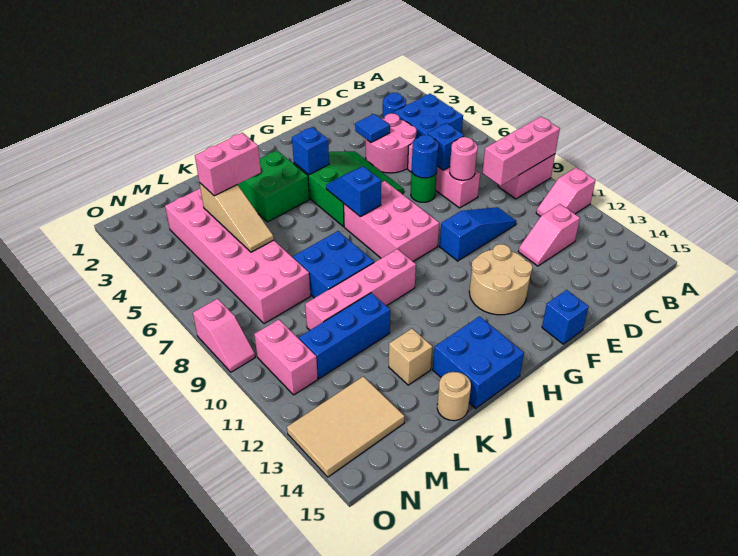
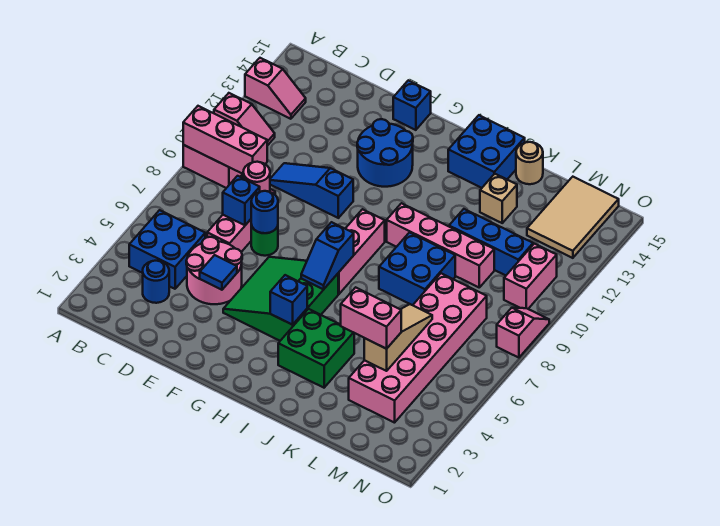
pink slope C12:D12 level 1 top C -> pink slope A13:B13 level 1 top A
tan round brick F12:G13 level 1 -> blue round brick F12:G13 level 1
pink brick G7:H9 level 1 -> pink brick H7:H9 level 1
tan tile M13:O14 level 1 -> tan tile M13:N15 level 1

